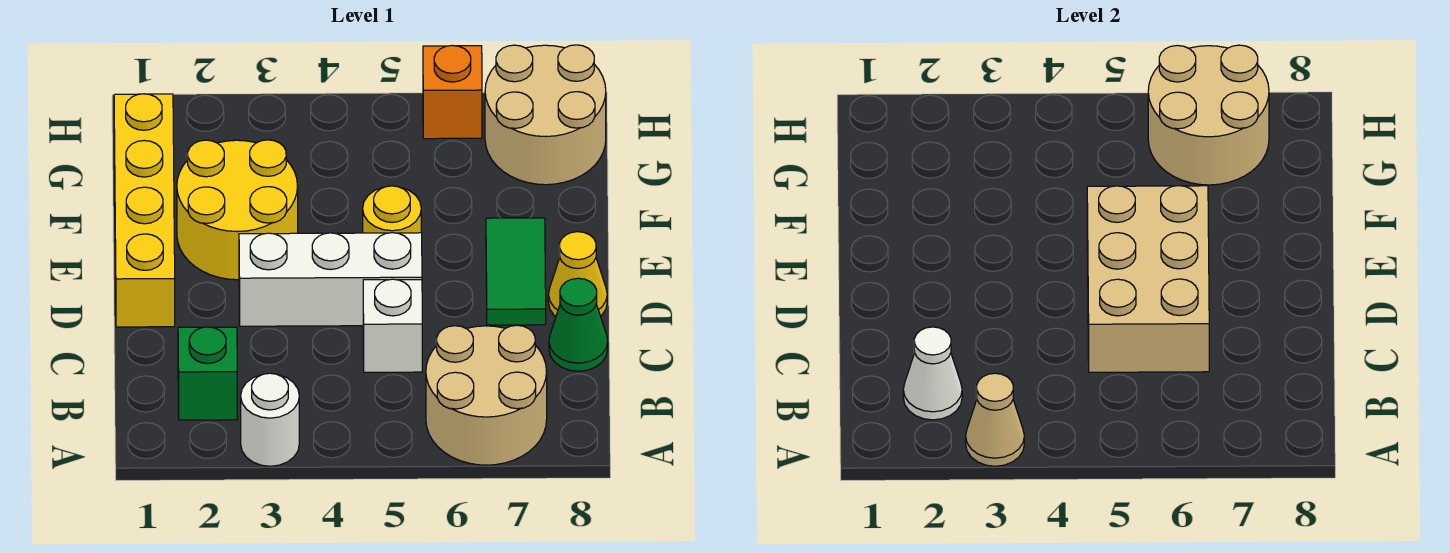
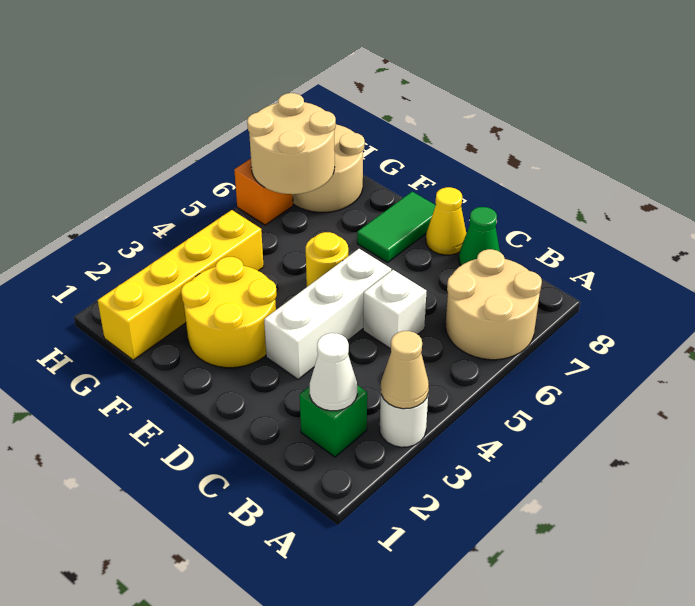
tan brick C5:E6 level 2 -> none
yellow brick D1:G1 level 1 -> yellow brick G1:G4 level 1
green tile D7:E7 level 1 -> green tile E7:E8 level 1

